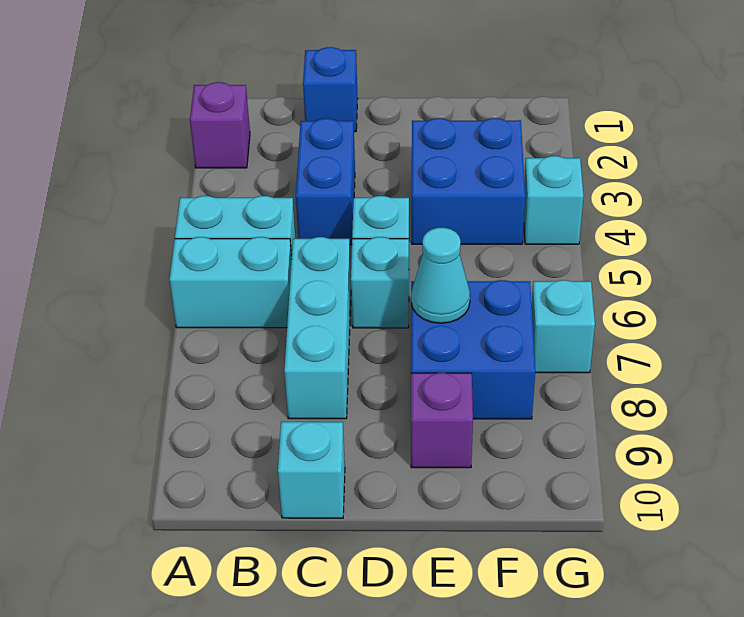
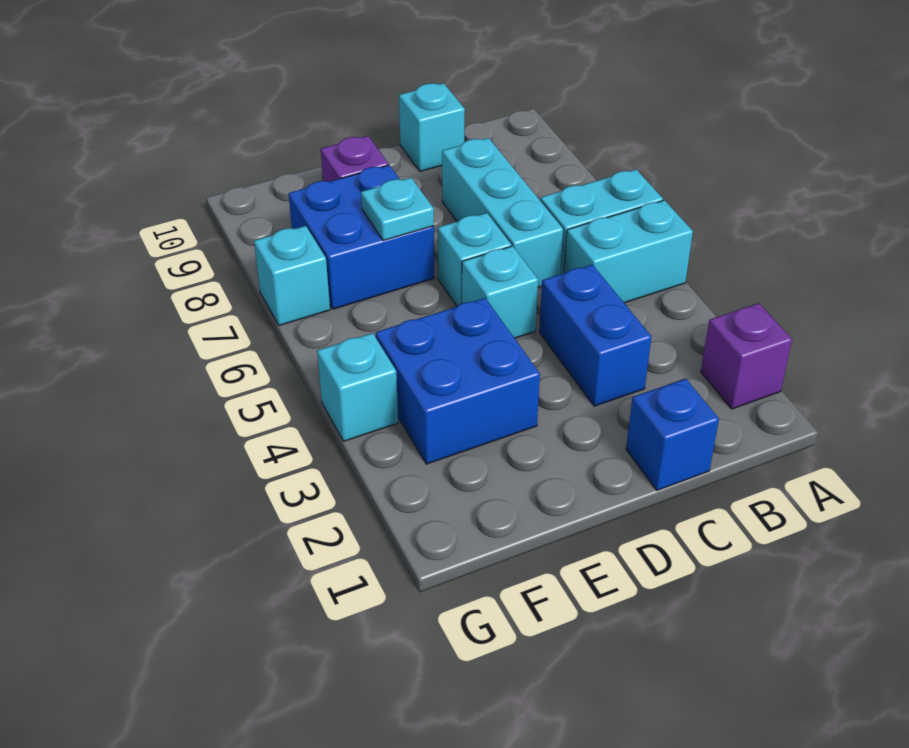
cyan cone E7 level 2 -> cyan plate E7 level 2

